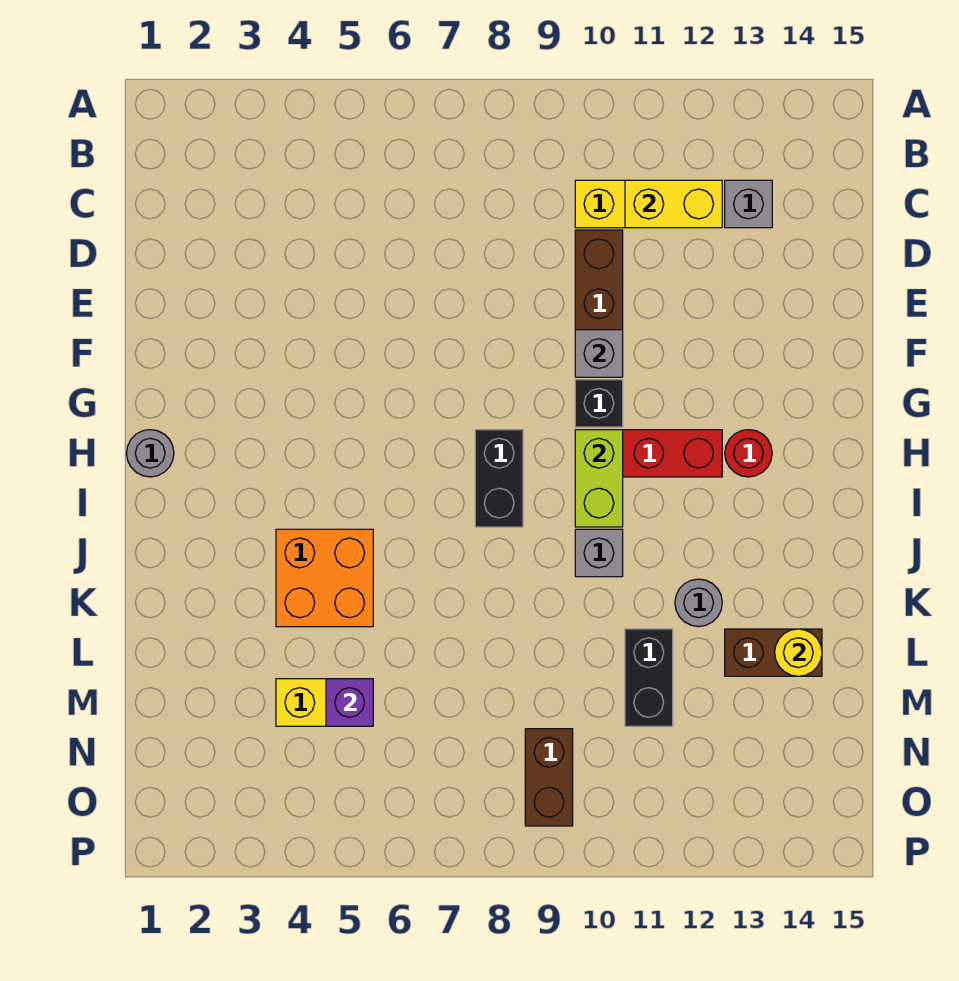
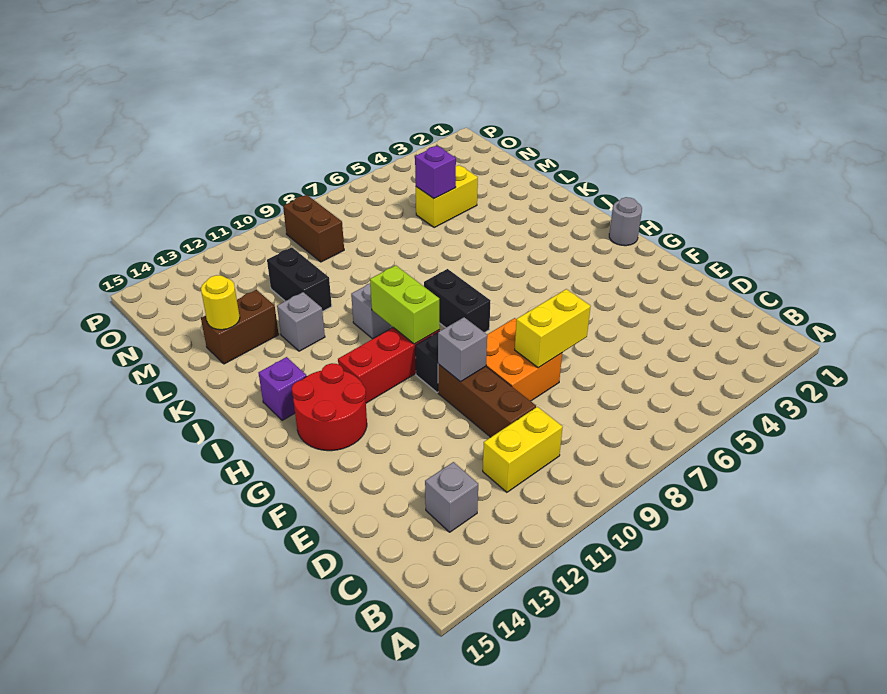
yellow brick C11:C12 level 2 -> yellow brick E7:E8 level 2
red round brick H13 level 1 -> red round brick G13:H14 level 1
none -> purple brick I14 level 1
orange brick J4:K5 level 1 -> orange brick E8:F9 level 1
grey round brick K12 level 1 -> grey brick K12 level 1

